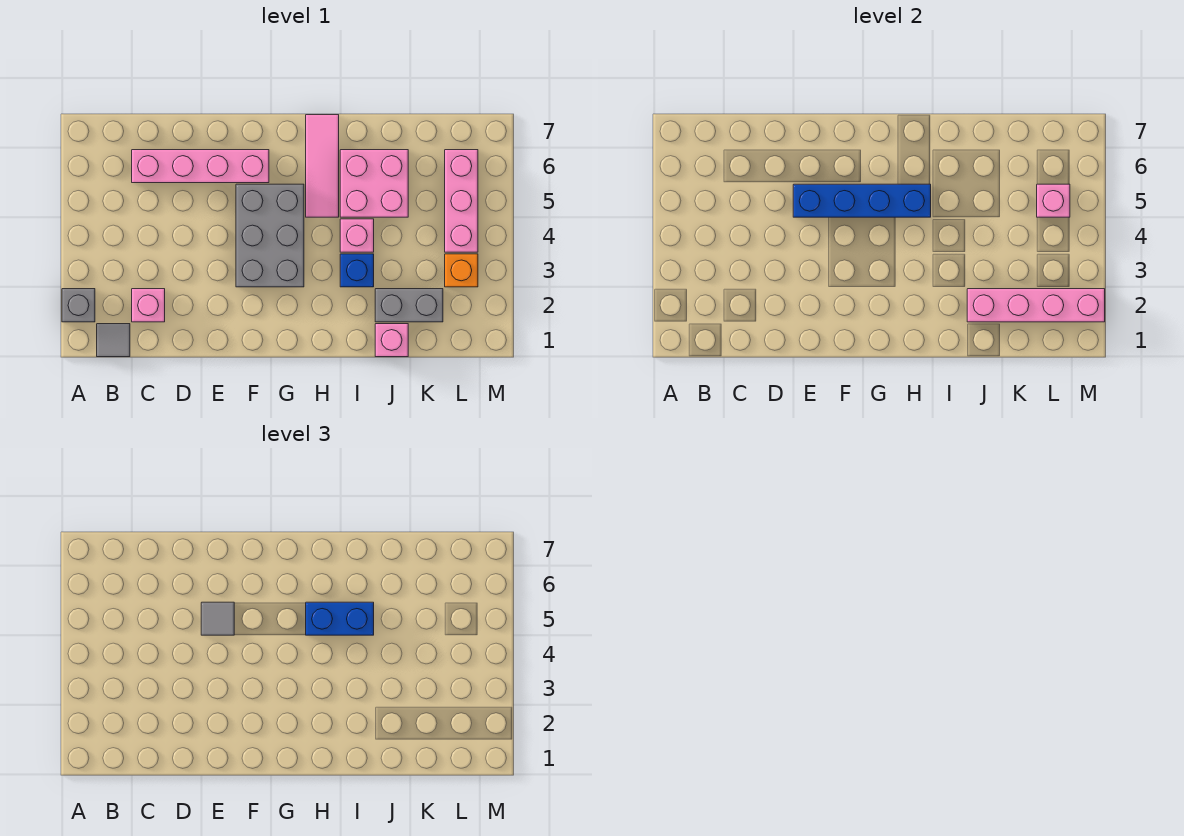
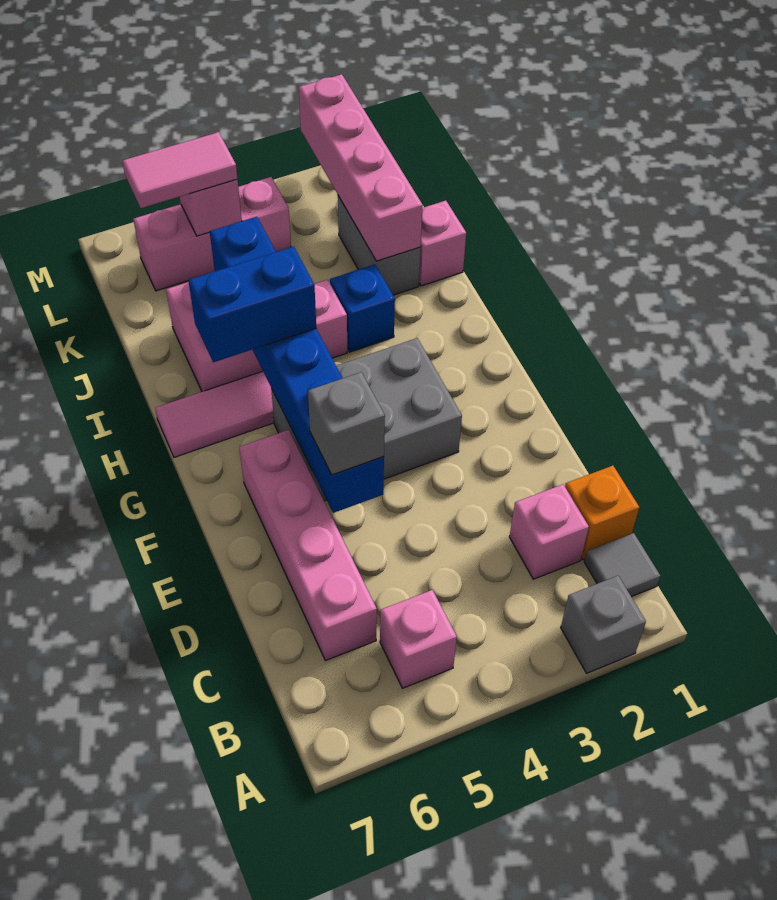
none -> pink brick B5 level 1
blue brick E5:H5 level 2 -> blue brick E5:J5 level 2
grey tile E5 level 3 -> grey brick E5 level 3
blue brick H5:I5 level 3 -> blue brick H5:H6 level 3
orange brick L3 level 1 -> orange brick C1 level 1
none -> pink tile L5:L6 level 3

